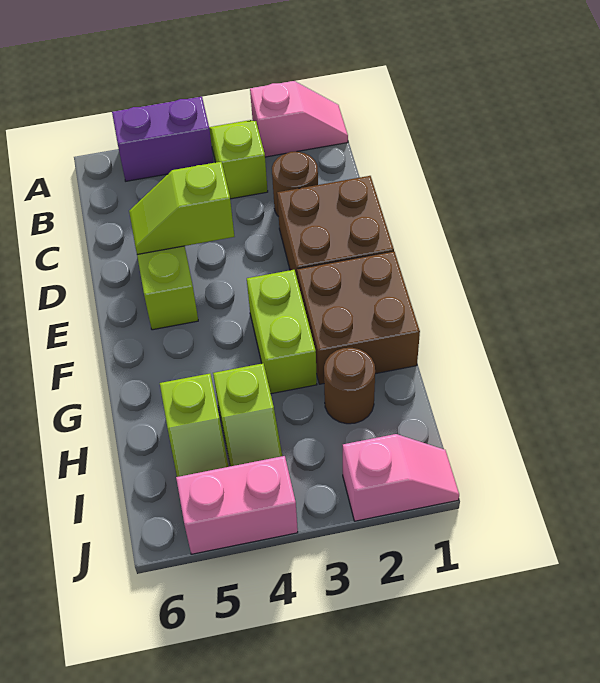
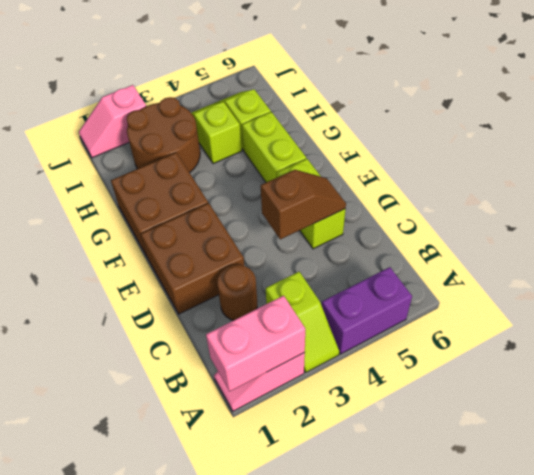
lime slope D4:D5 level 2 top 4 -> brown slope D4:D5 level 2 top 4
lime brick F3:G3 level 1 -> lime brick F5:G5 level 1
brown round brick H2 level 1 -> brown round brick H2:I3 level 1
pink brick J4:J5 level 1 -> pink brick A1:A2 level 2

